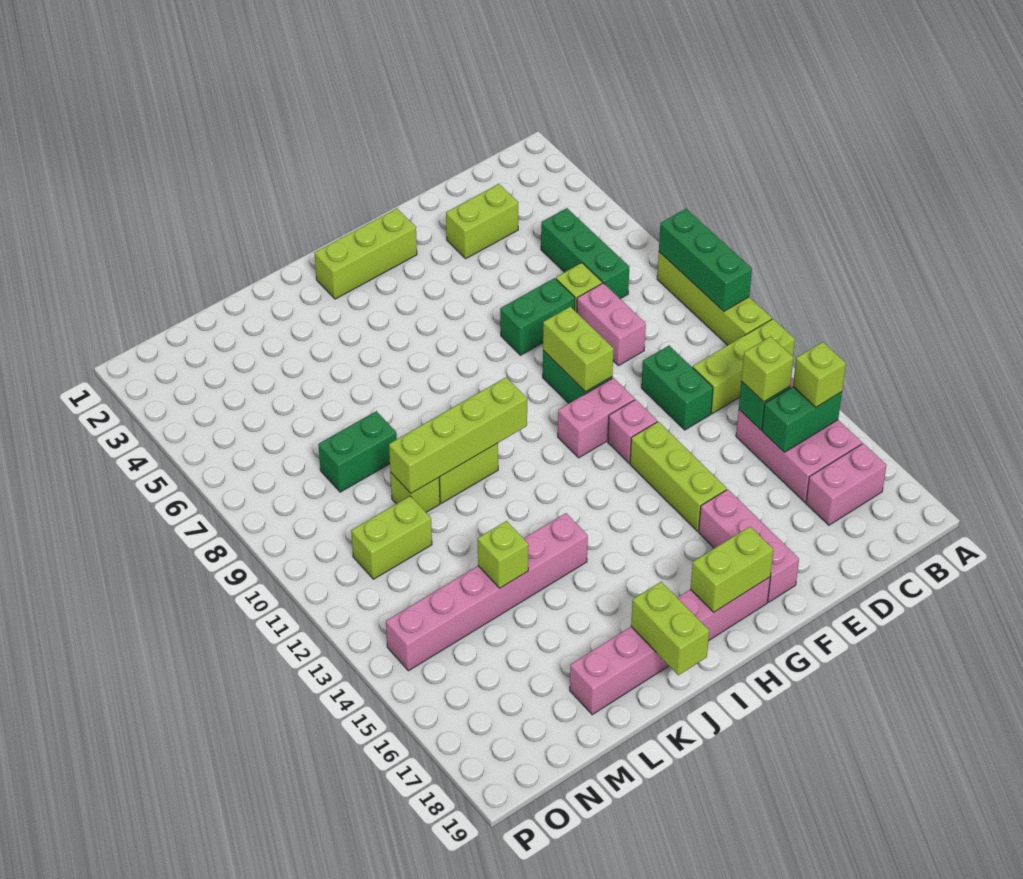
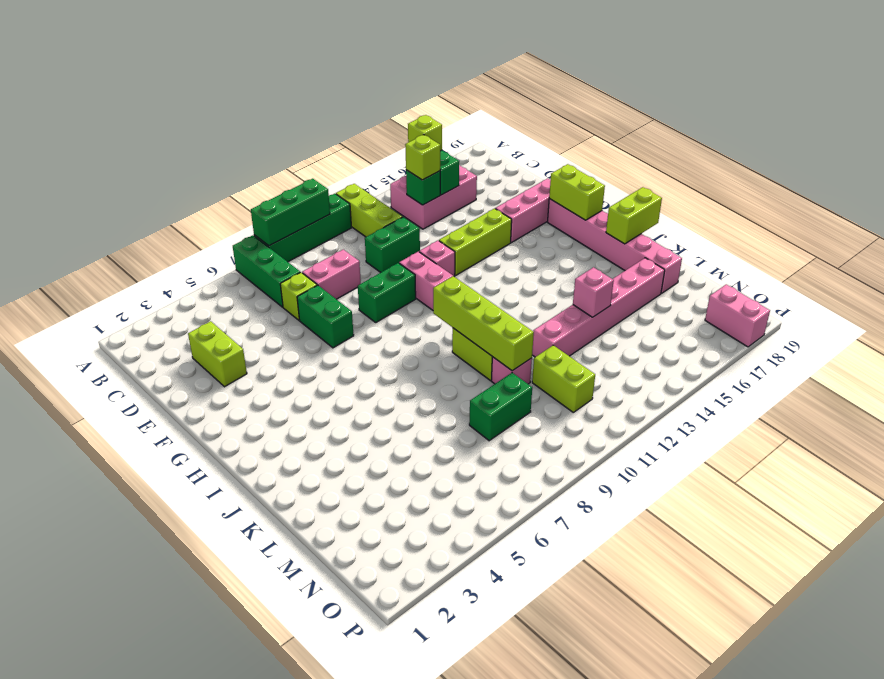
lime brick A8:A11 level 1 -> green brick A8:A11 level 1
pink brick B17:C17 level 1 -> pink brick O18:P18 level 1
green brick C5:C7 level 1 -> green brick A7:C7 level 1
lime brick F9:F10 level 2 -> none
lime brick G2:I2 level 1 -> none
pink brick J14:O14 level 1 -> pink brick L12:L17 level 1
green brick L8:M8 level 1 -> green brick M8:M9 level 1
lime brick L10 level 1 -> pink brick L10 level 1
lime brick L14 level 2 -> pink brick L14 level 2

